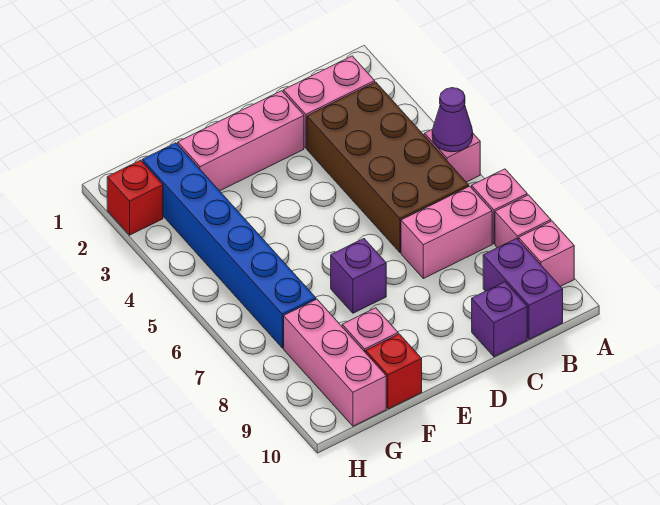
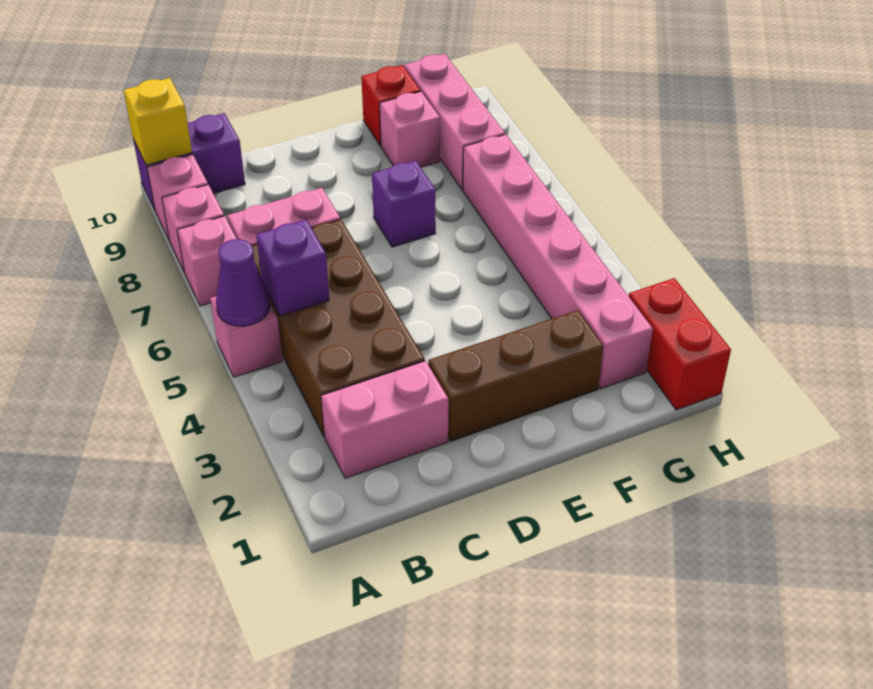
none -> yellow brick A10 level 2
purple brick B9:B10 level 1 -> purple brick A10:B10 level 1
purple brick C10 level 1 -> purple brick B5 level 2
pink brick D2:F2 level 1 -> brown brick D2:F2 level 1
blue brick G2:G7 level 1 -> pink brick G2:G7 level 1
red brick H2 level 1 -> red brick H1:H2 level 1

